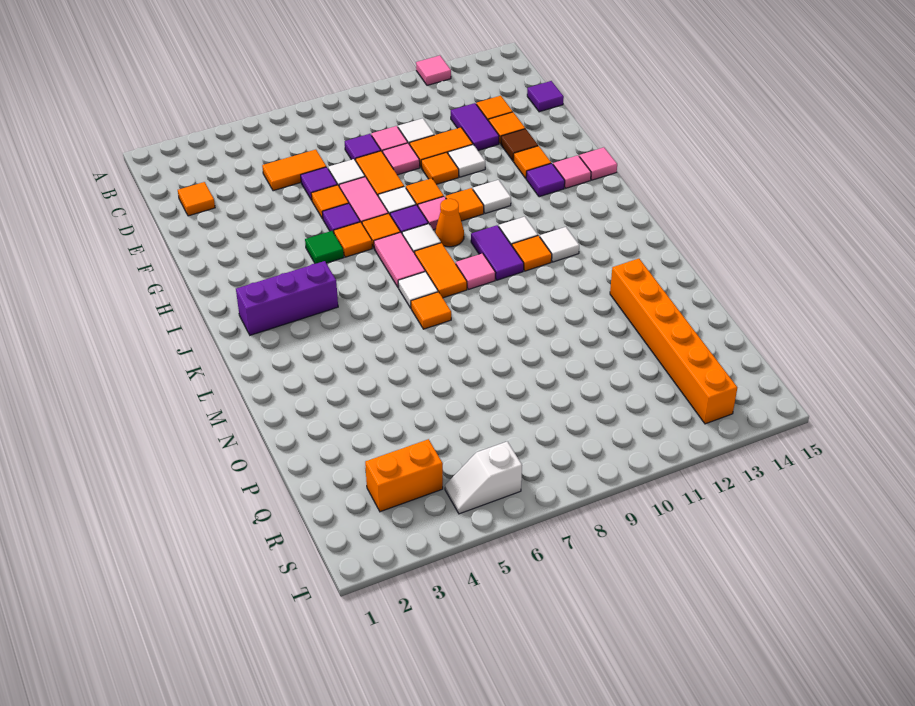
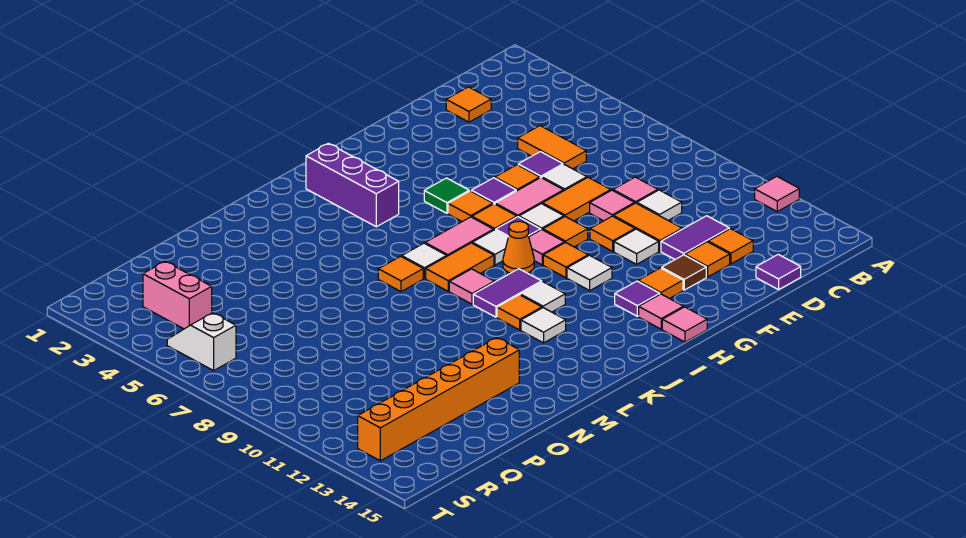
purple tile D8 level 1 -> none
orange brick R3:R4 level 1 -> pink brick R3:R4 level 1

